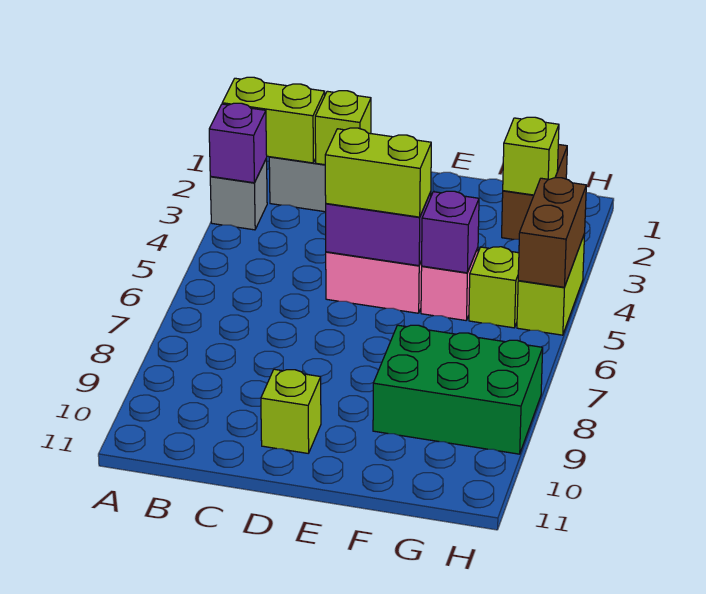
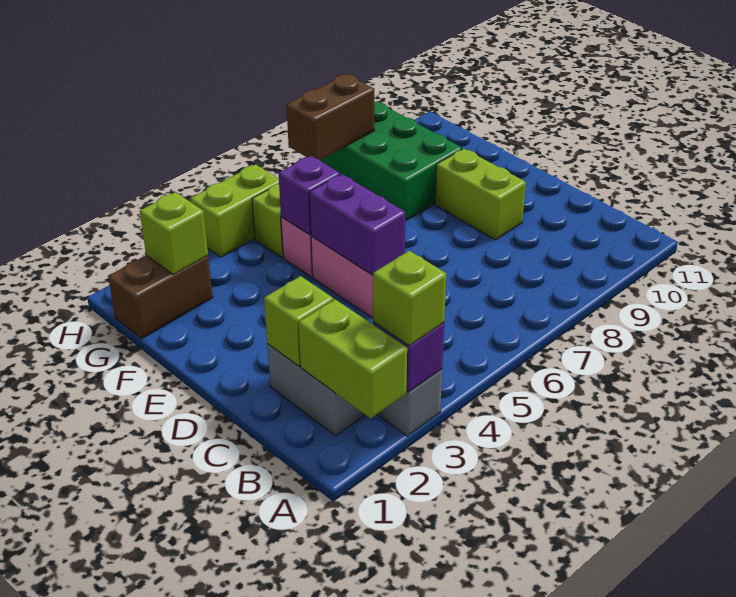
lime brick D5:E5 level 3 -> lime brick D9:E9 level 1
lime brick D10 level 1 -> lime brick A3 level 3
brown brick H4:H5 level 2 -> brown brick H7:H8 level 2

